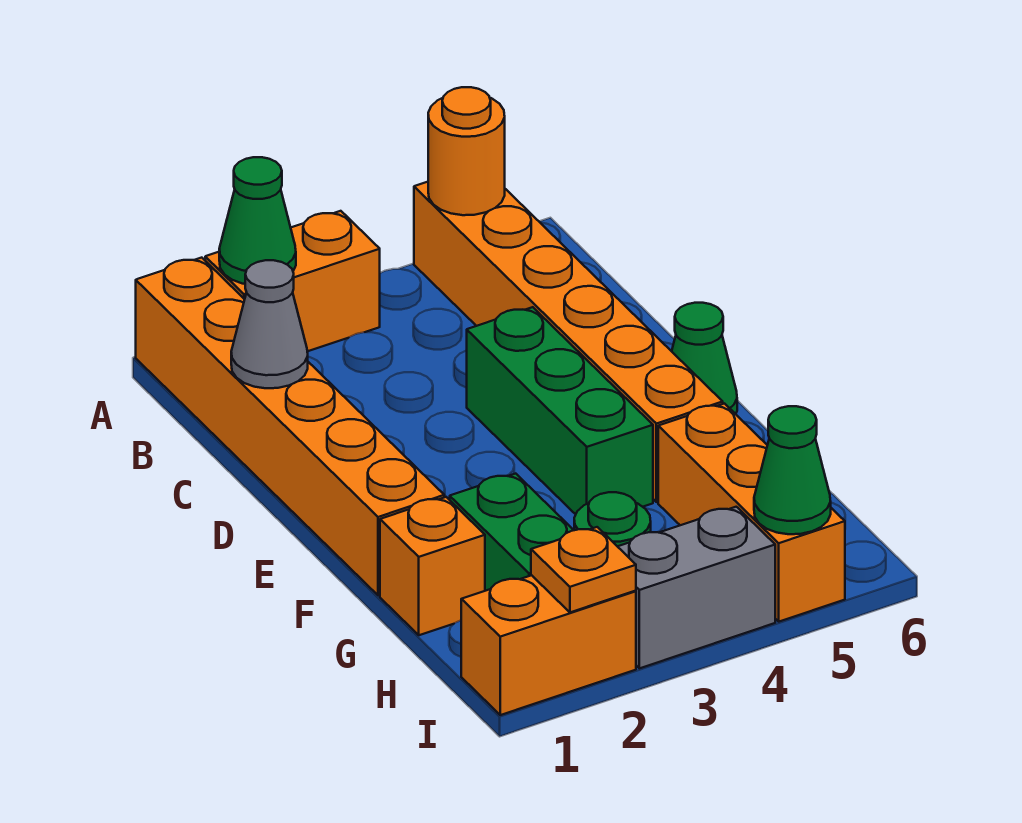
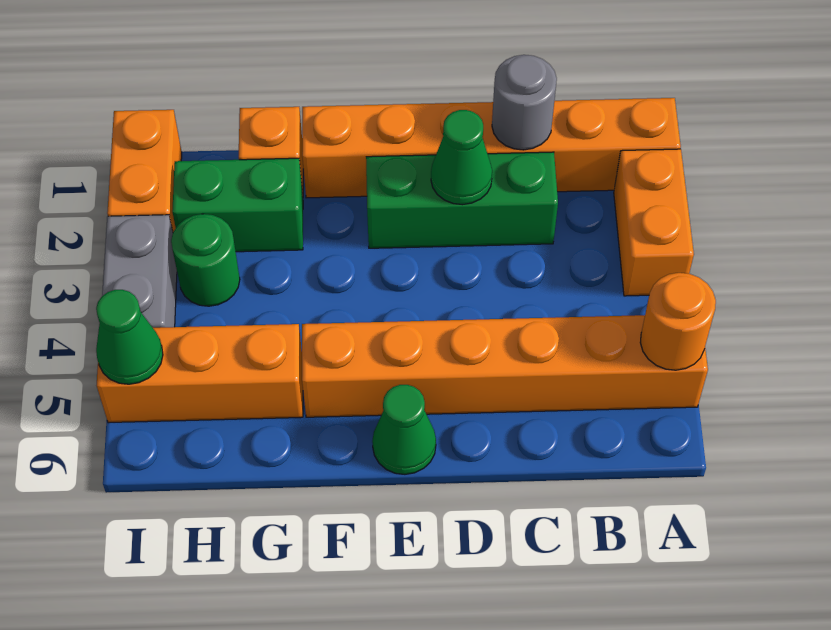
green cone A2 level 2 -> green cone D2 level 2
grey cone C1 level 2 -> grey round brick C1 level 2
green brick D4:F4 level 1 -> green brick C2:E2 level 1
orange plate I2 level 2 -> none

